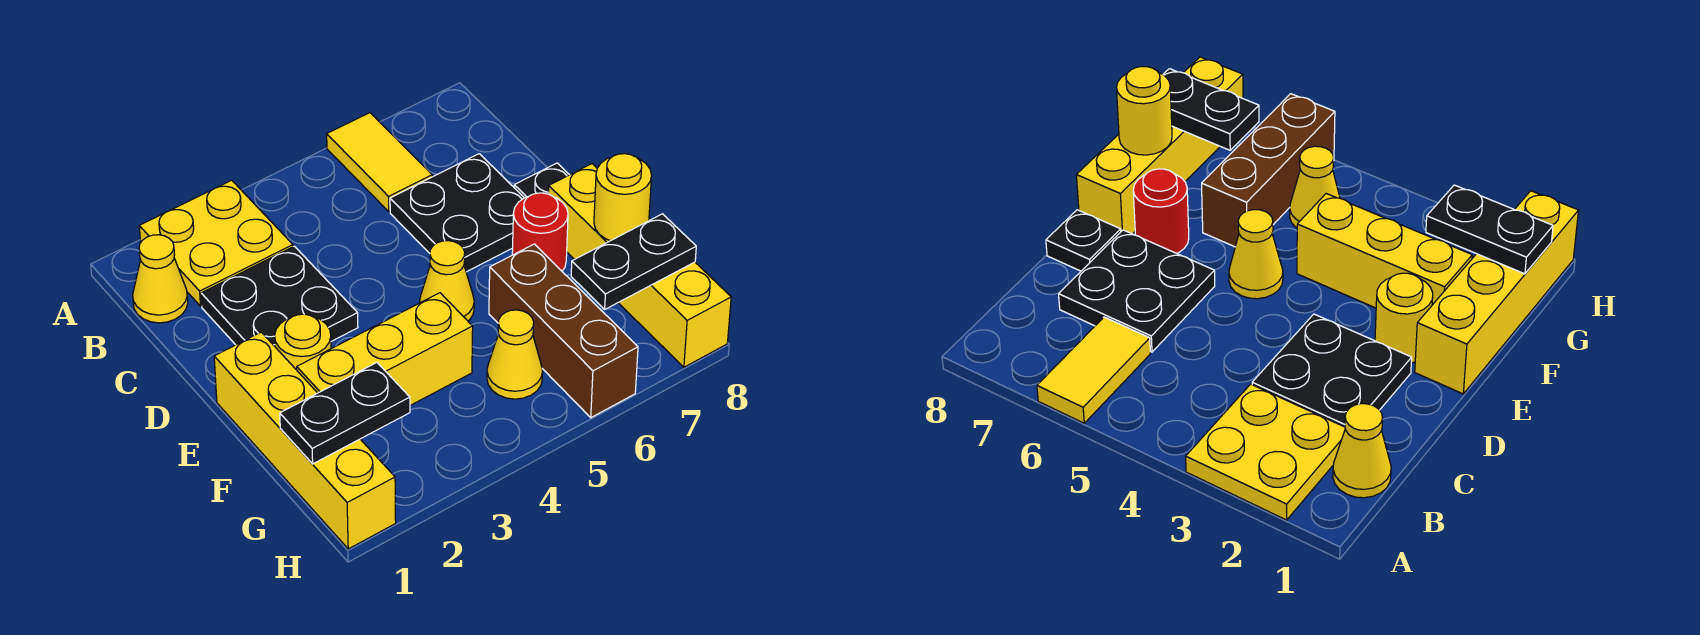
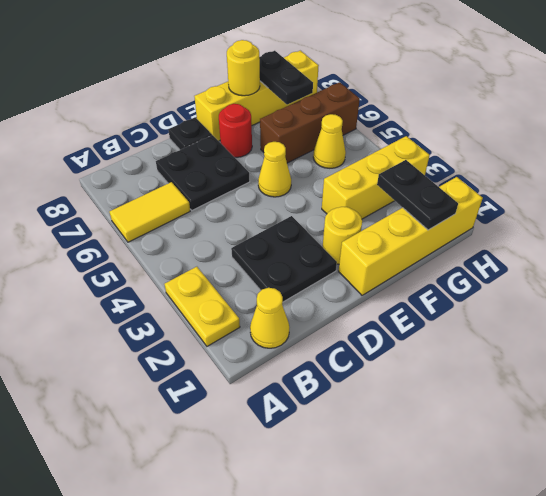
yellow plate A2:B3 level 1 -> yellow plate A2:A3 level 1
yellow brick F2:F4 level 1 -> yellow brick F3:H3 level 1

